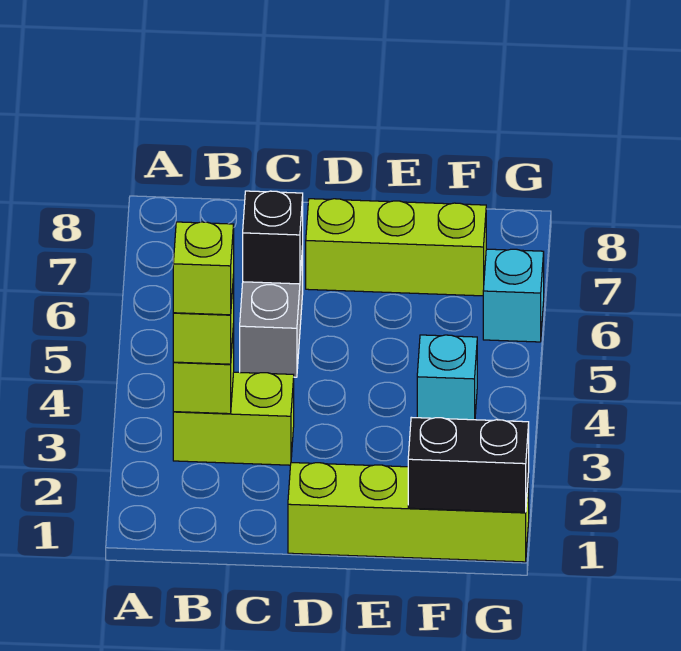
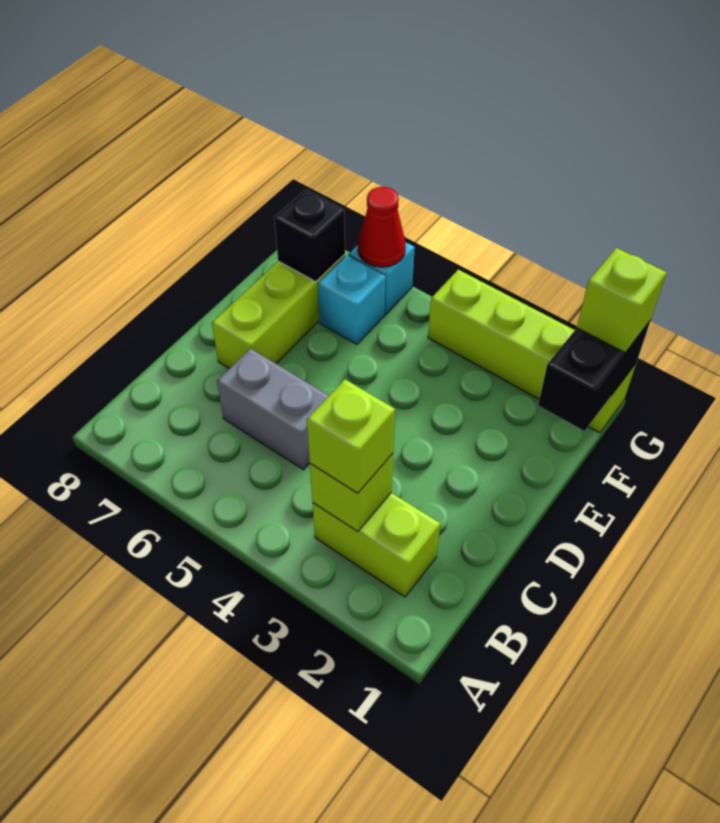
lime brick B3:C3 level 1 -> lime brick B2:B3 level 1
lime brick B3 level 4 -> lime brick G1 level 3
black brick C6 level 2 -> black brick F7 level 2
lime brick D1:G1 level 1 -> lime brick G1:G4 level 1
cyan brick F4 level 1 -> cyan brick F6 level 1
none -> red cone G6 level 2

